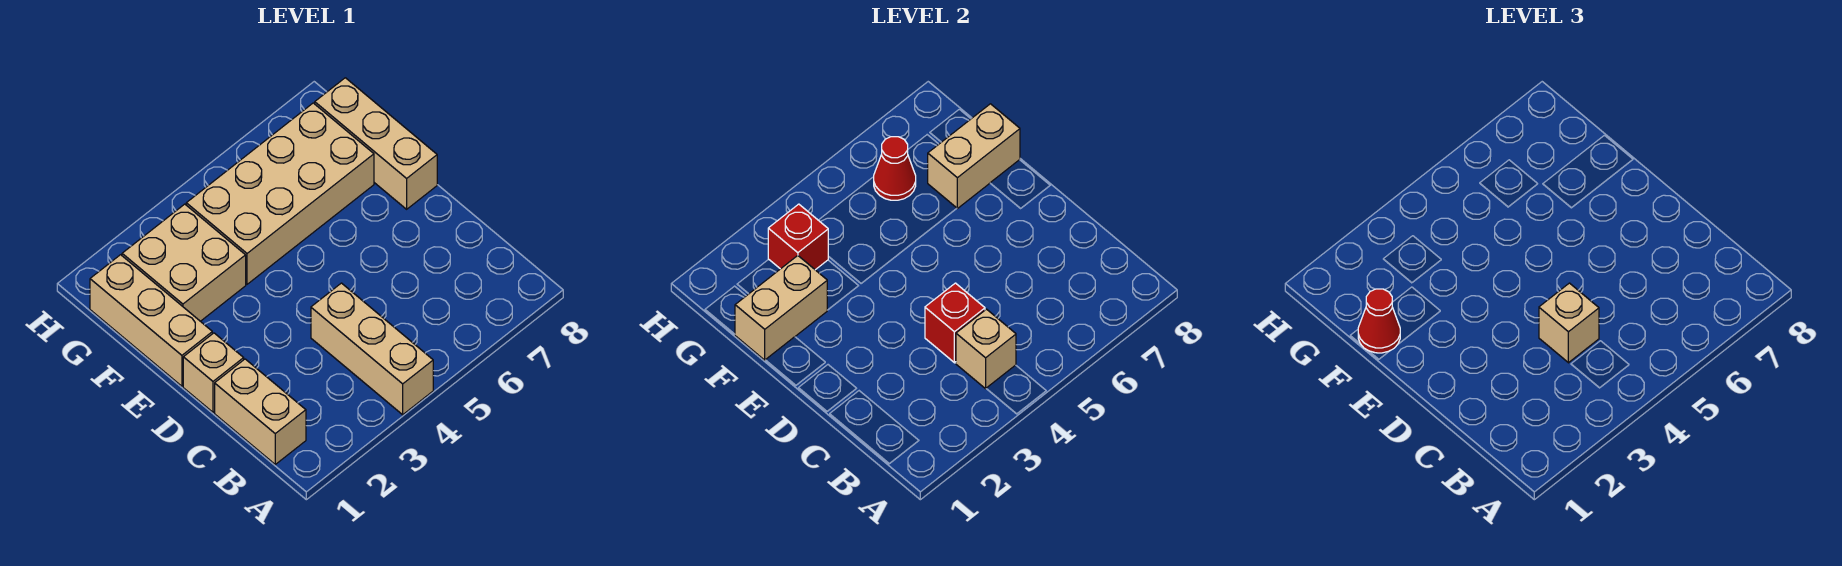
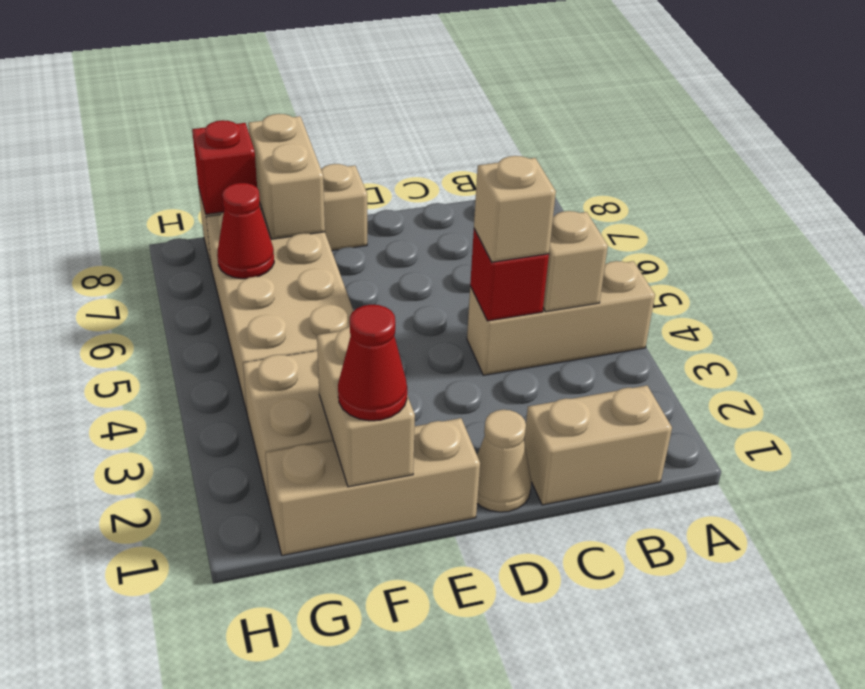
tan brick D1 level 1 -> tan cone D1 level 1
red brick G3 level 2 -> red brick G8 level 2

